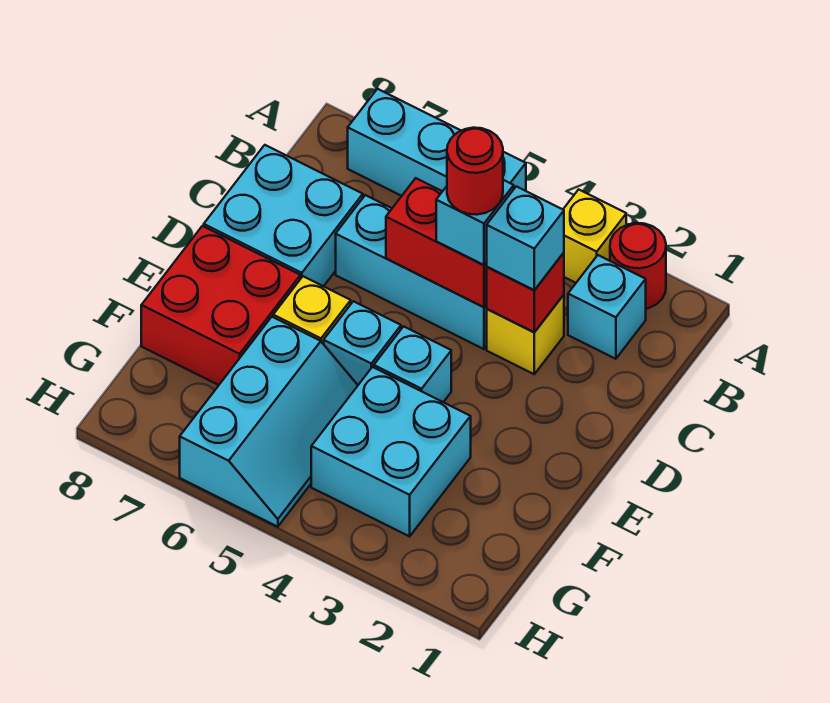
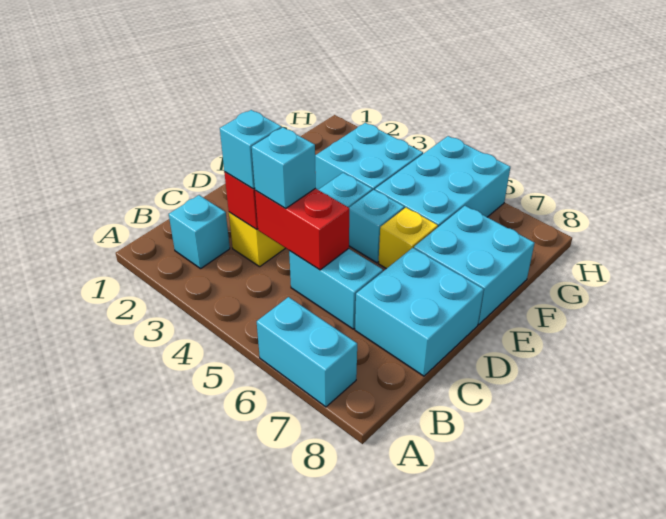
red round brick A2 level 1 -> none
yellow brick A3 level 1 -> none
cyan brick A5:A7 level 1 -> cyan brick A6:A7 level 1
cyan brick C4:C6 level 1 -> cyan brick C5:C6 level 1
red round brick C4 level 4 -> none
red brick E7:F8 level 1 -> cyan brick E7:F8 level 1
cyan slope F5:H6 level 1 top 6 -> cyan brick F5:H6 level 1

